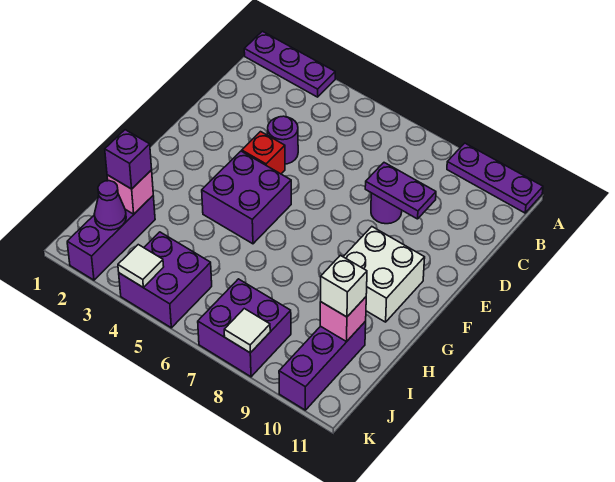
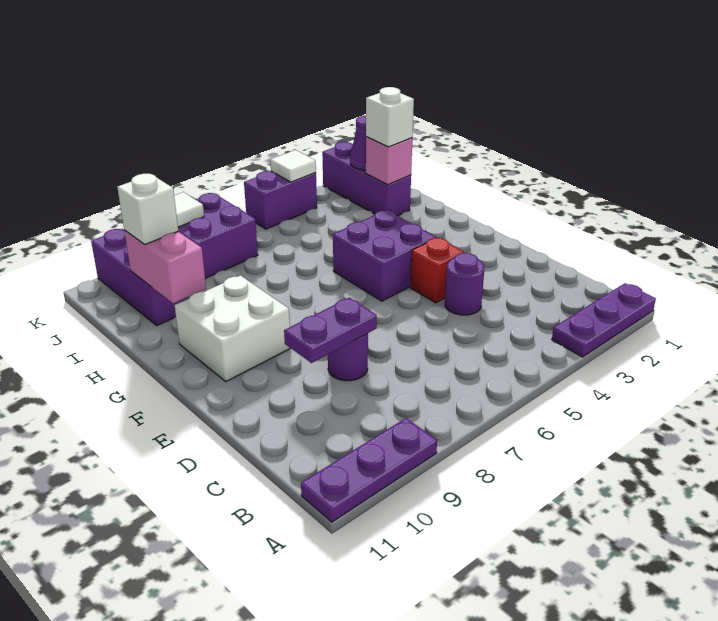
purple brick I2 level 3 -> white brick I2 level 3
pink brick I10 level 2 -> pink brick H10:I10 level 2
purple brick J4:K5 level 1 -> purple brick K4:K5 level 1

